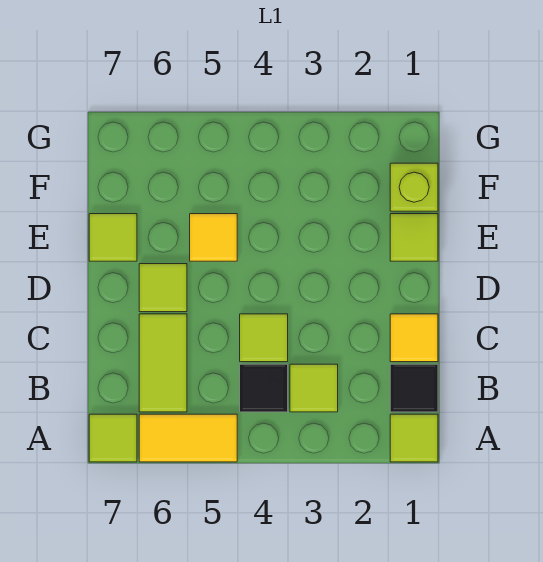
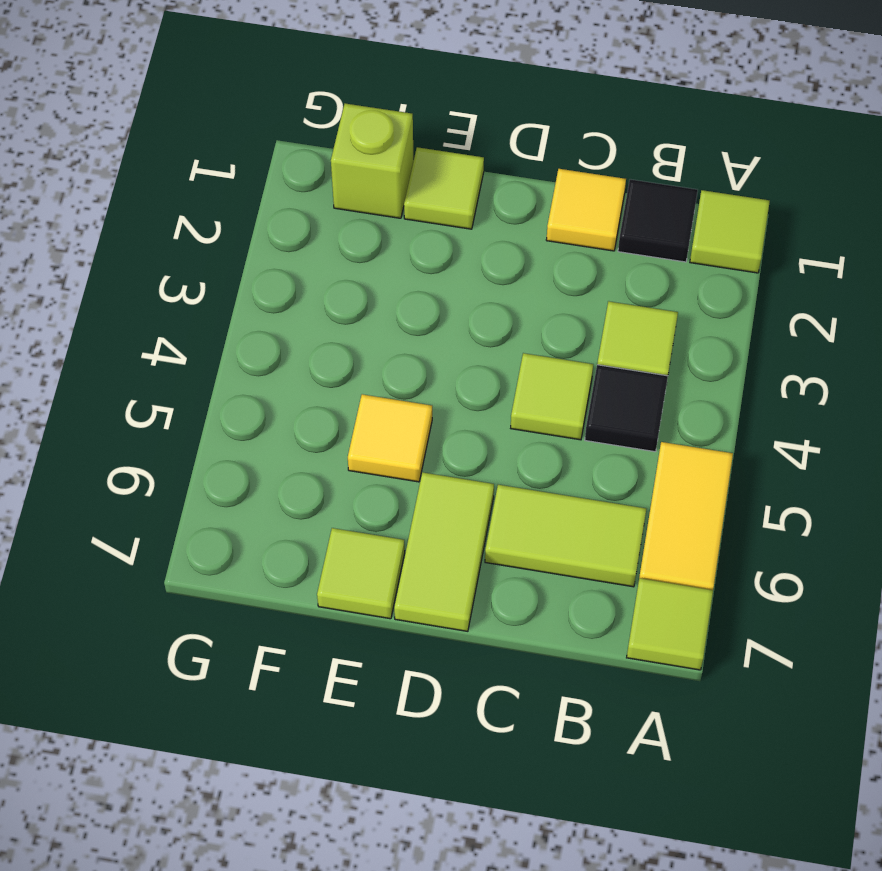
lime tile D6 level 1 -> lime tile D6:D7 level 1

